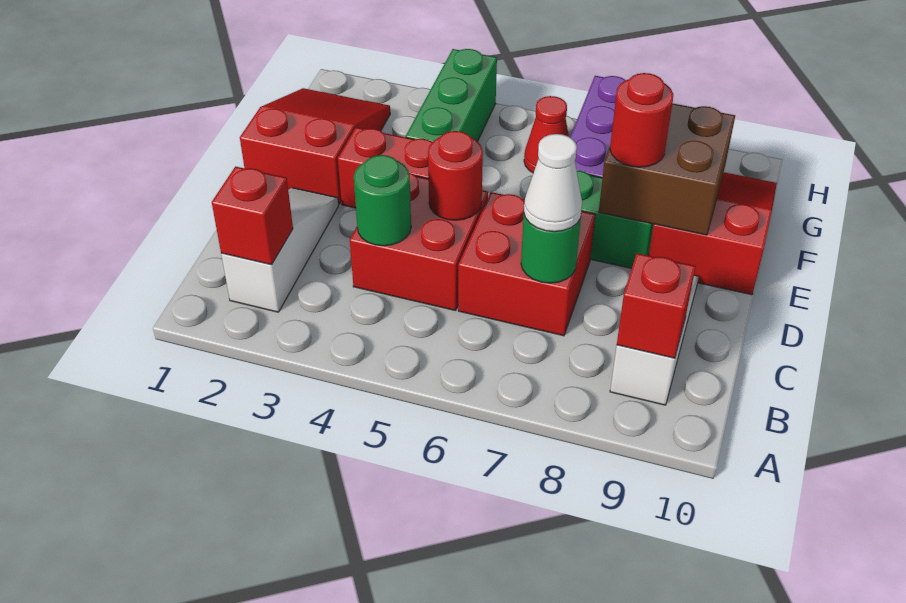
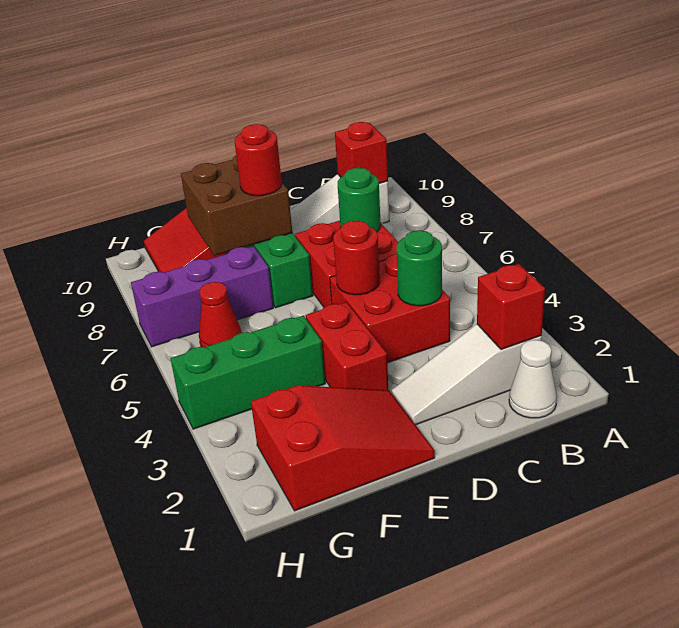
white cone C7 level 3 -> white cone B1 level 1
red slope E1:G2 level 1 top E -> red slope E1:G2 level 1 top G

